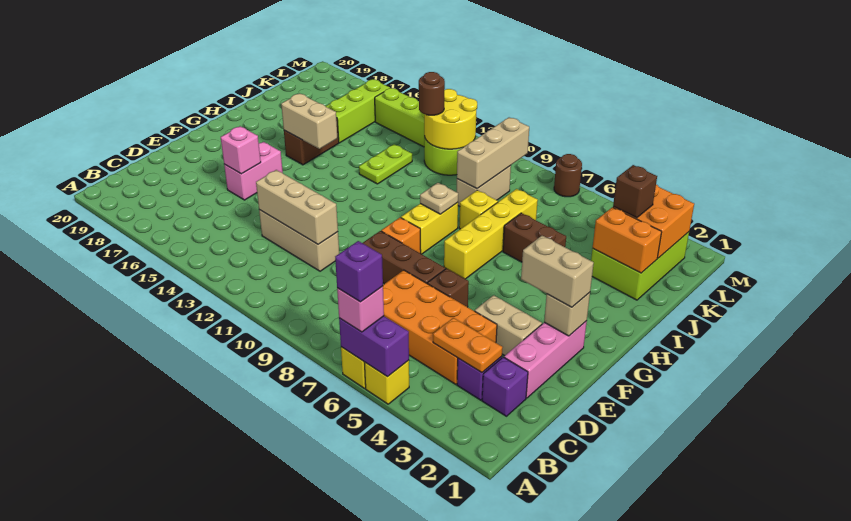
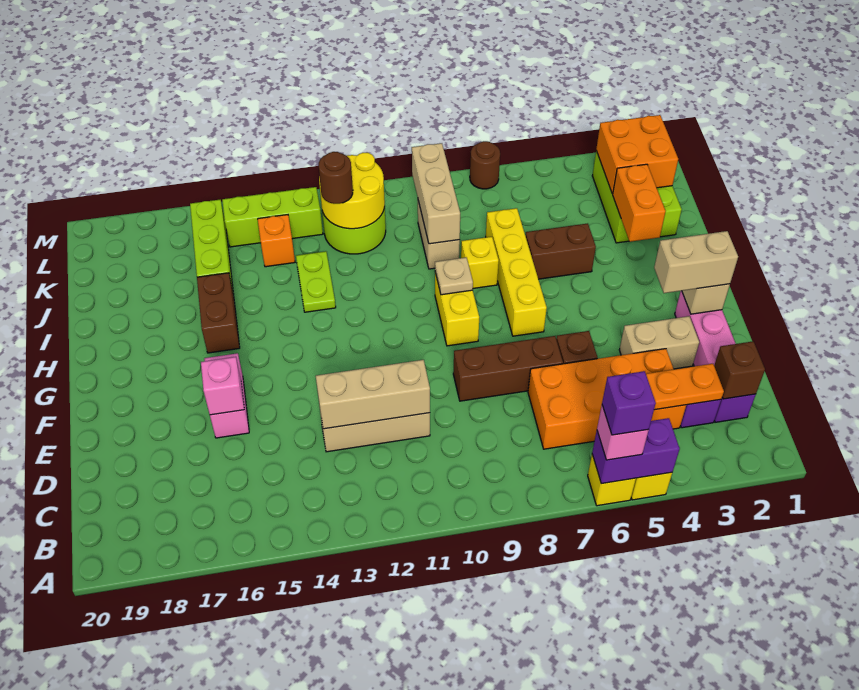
orange brick F9 level 1 -> orange brick K14 level 1
tan brick H15:H16 level 2 -> none
orange brick J2:J3 level 2 -> orange brick I3:J3 level 2
brown brick K3 level 3 -> brown brick C2 level 2

